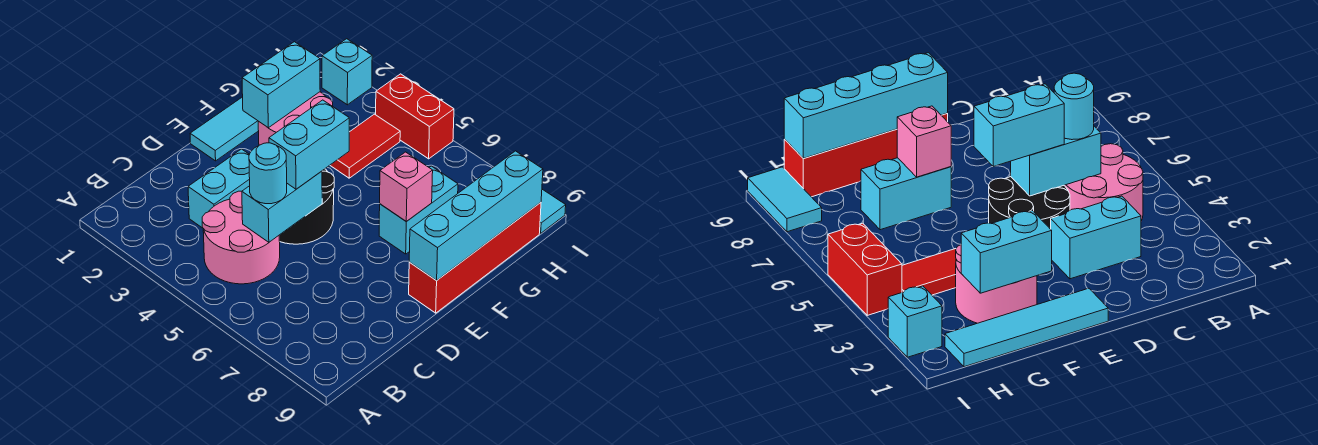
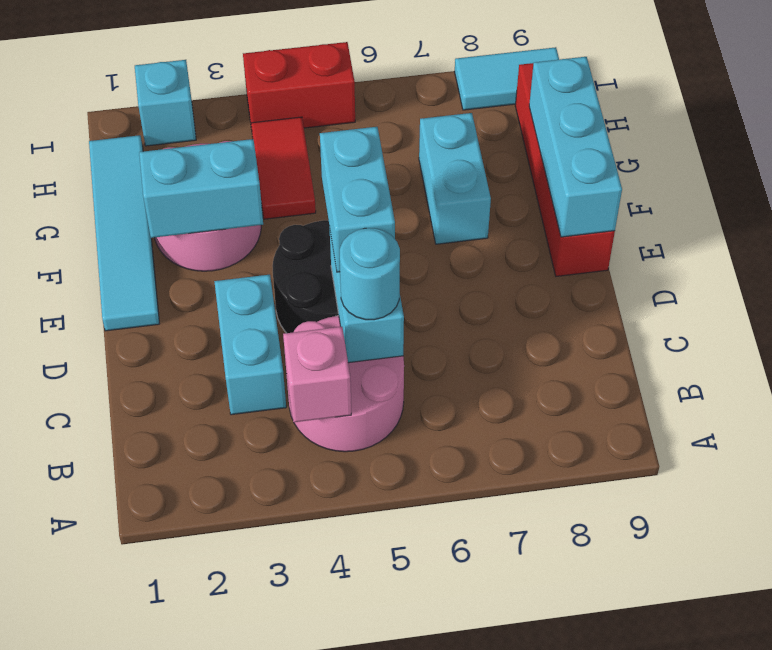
cyan brick E9:H9 level 2 -> cyan brick E9:G9 level 2
cyan brick F2:G2 level 2 -> cyan brick F2:F3 level 2
pink brick F7 level 2 -> pink brick B4 level 2

